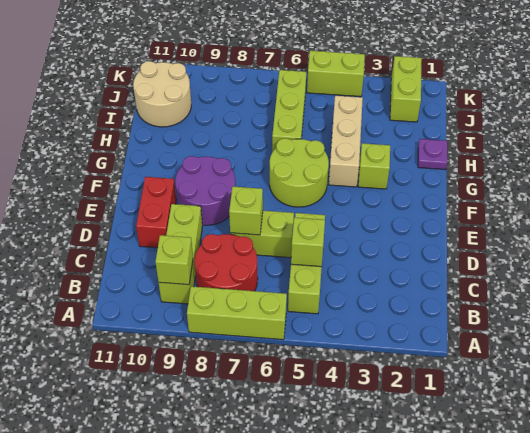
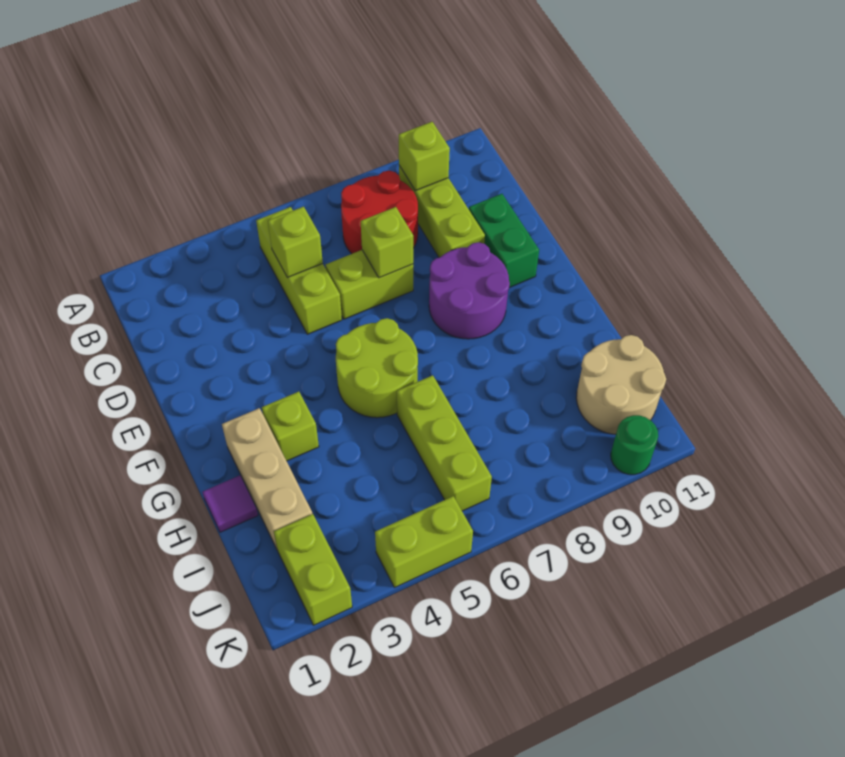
lime brick A6:A8 level 1 -> none
red brick D10:E10 level 1 -> green brick D10:E10 level 1
tan brick G4:I4 level 1 -> tan brick G2:I2 level 1
purple plate H1 level 1 -> purple tile H1 level 1
none -> green round brick K10 level 1

